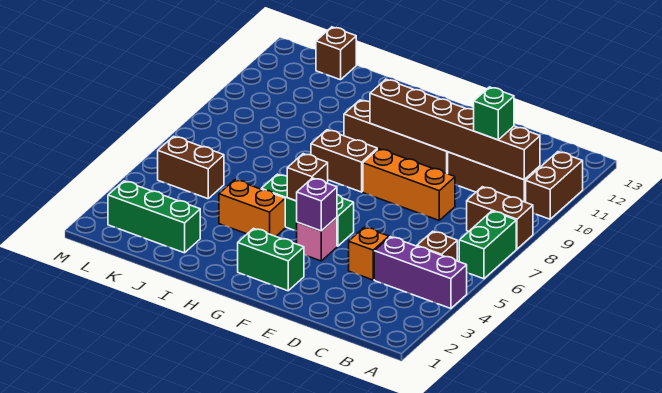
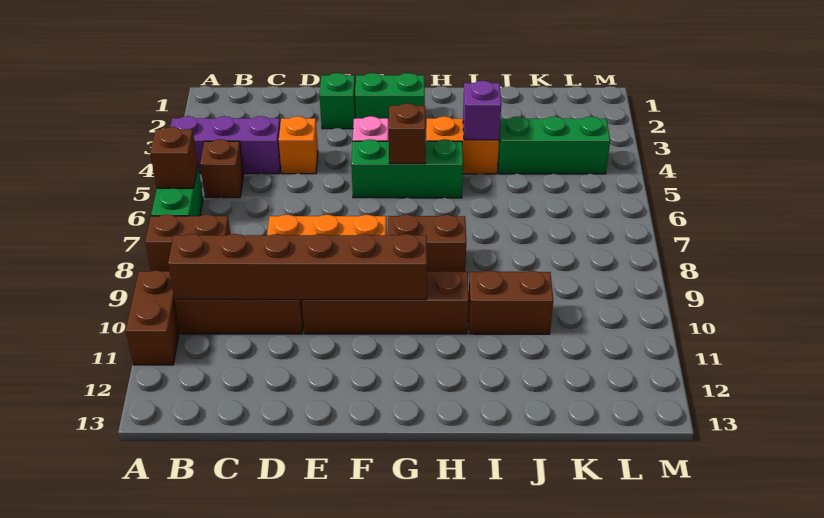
green brick C10 level 3 -> green brick E2 level 1
purple brick F4 level 2 -> purple brick I4 level 2
green brick J2:L2 level 1 -> green brick J4:L4 level 1
brown brick K5:L5 level 1 -> brown brick I10:J10 level 1
brown brick K13 level 1 -> brown brick A6 level 2

